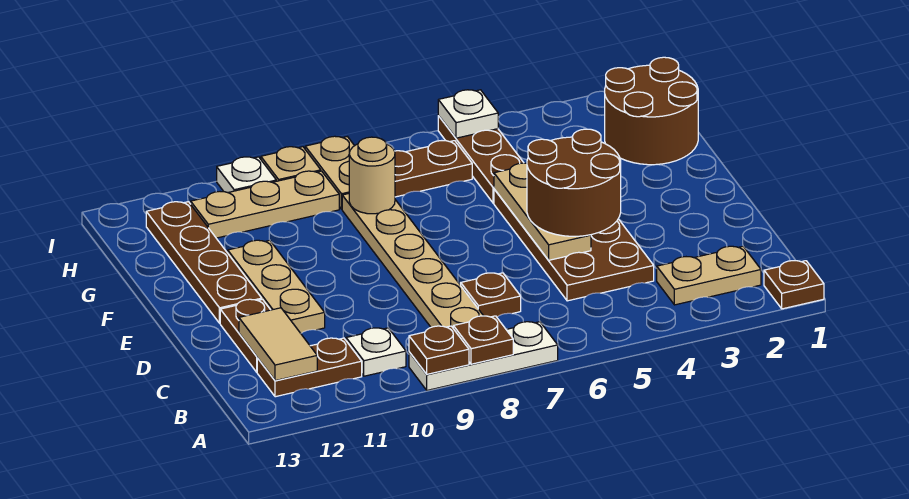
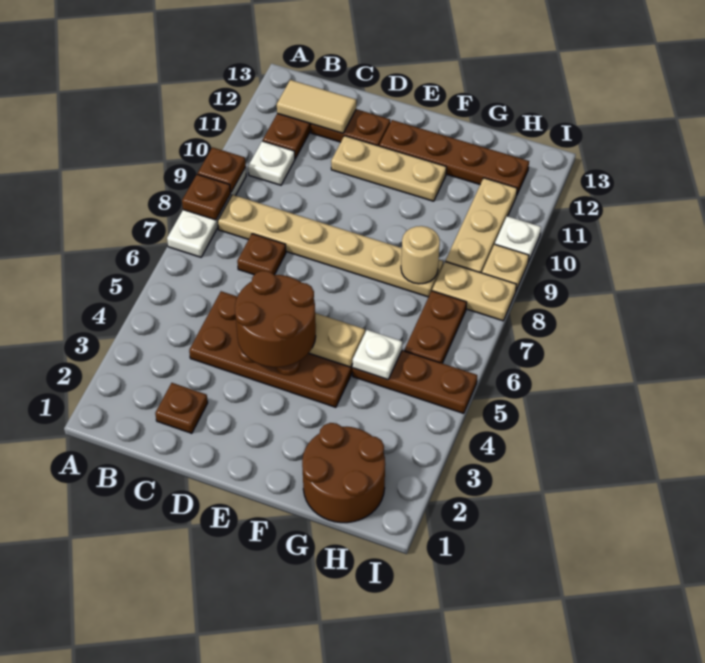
brown plate A1 level 1 -> brown plate C2 level 1
tan plate B2:B3 level 1 -> none
white plate I5 level 2 -> white plate G5 level 2

